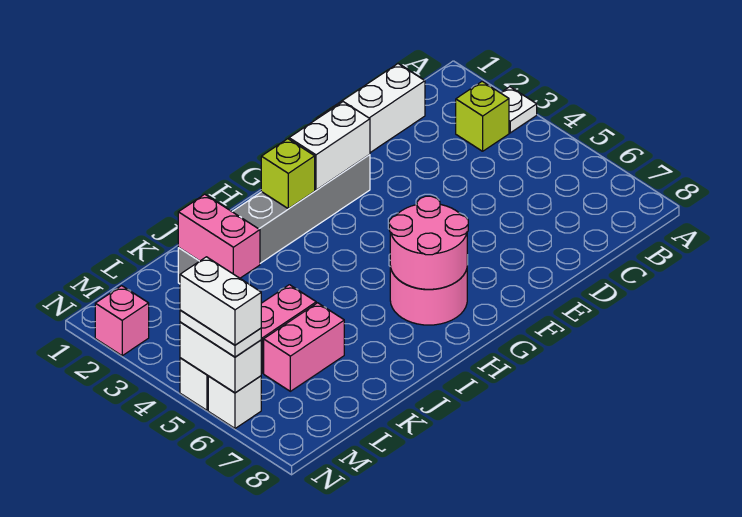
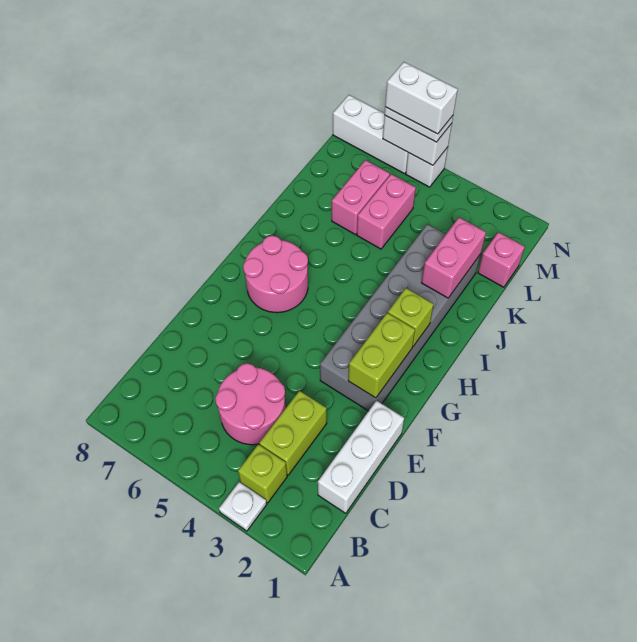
none -> lime brick C3:D3 level 1
grey brick F2:K2 level 1 -> grey brick F2:K3 level 1
white brick F2:G2 level 2 -> lime brick F2:G2 level 2
pink round brick G6:H7 level 2 -> pink round brick C4:D5 level 1
pink brick K2:K3 level 2 -> pink brick J2:K2 level 2
pink brick N2 level 1 -> pink brick L1 level 1
white brick N6 level 1 -> white brick N6:N8 level 1

